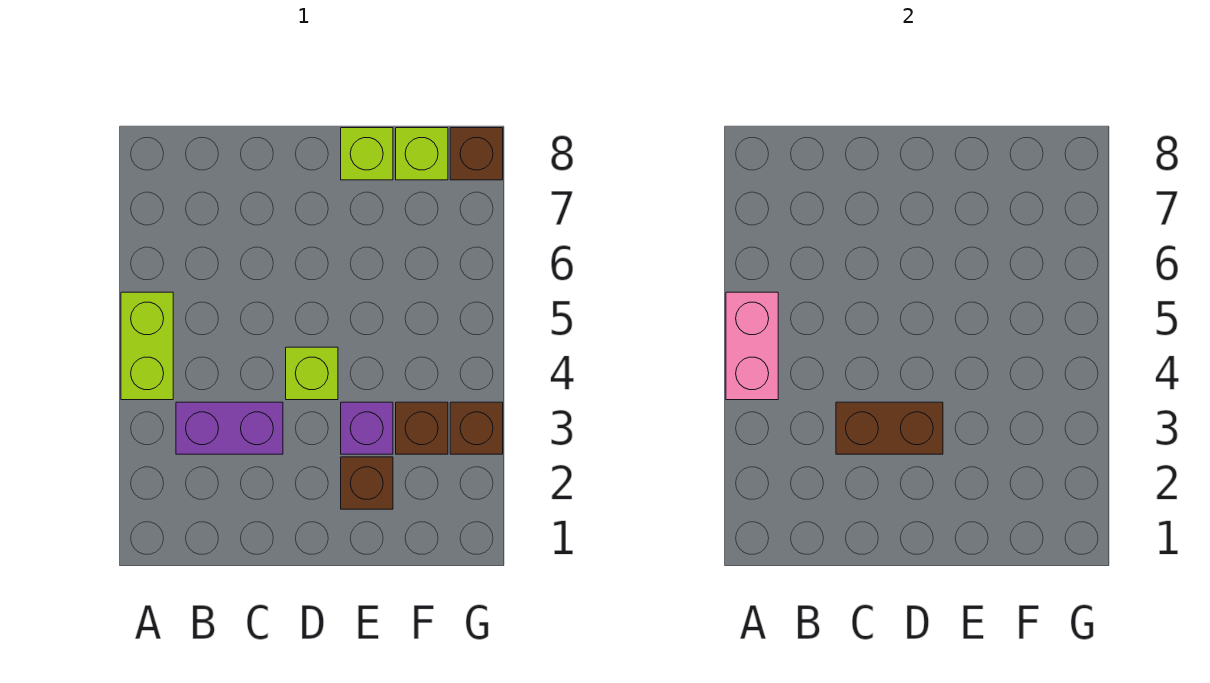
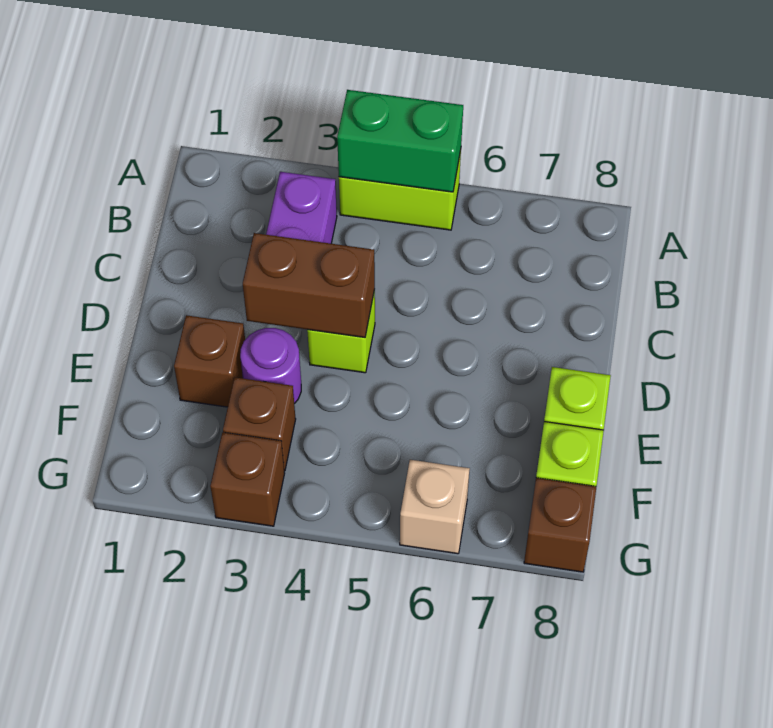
pink brick A4:A5 level 2 -> green brick A4:A5 level 2
brown brick C3:D3 level 2 -> brown brick D3:D4 level 2
purple brick E3 level 1 -> purple round brick E3 level 1
none -> tan brick G6 level 1

